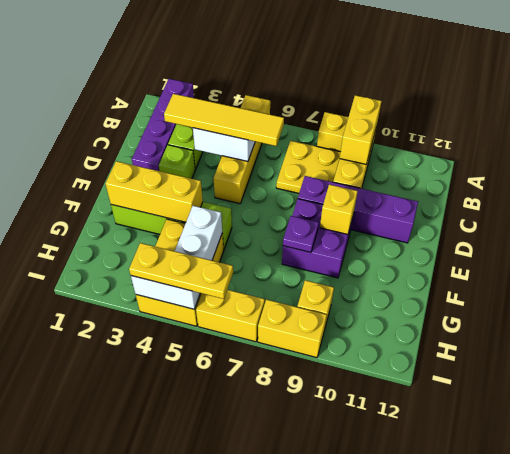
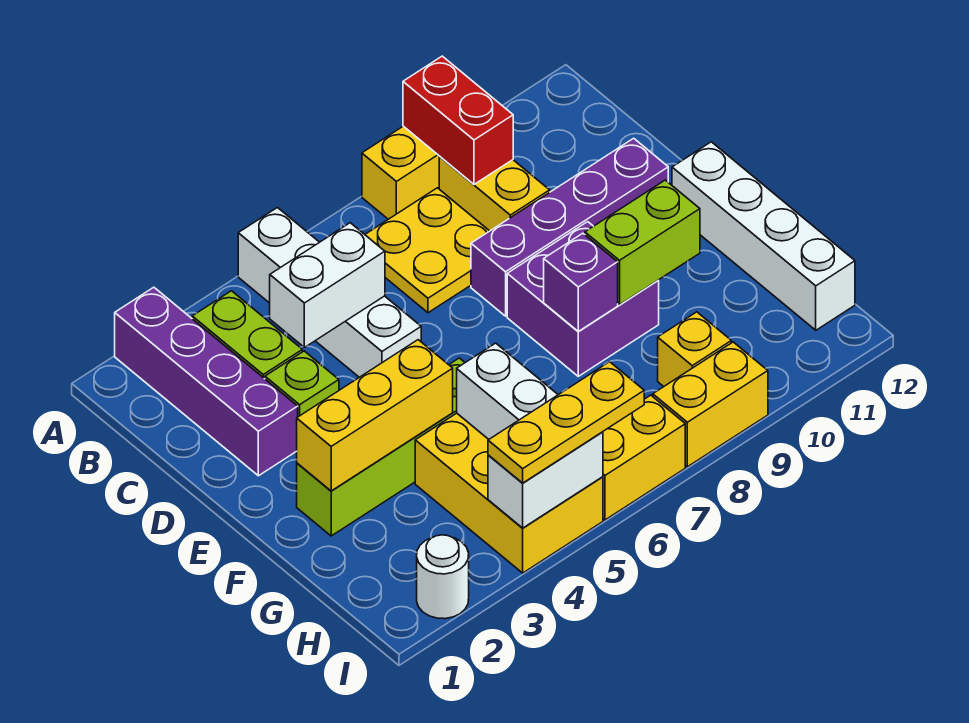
yellow brick A5:D5 level 1 -> white brick A5:D5 level 1
yellow brick A9:B9 level 2 -> red brick A9:B9 level 2
yellow tile C3:C6 level 3 -> none
yellow brick E9 level 2 -> none
none -> white brick E12:H12 level 1
purple plate F8 level 2 -> purple brick F8 level 2
none -> lime brick F9:F10 level 2
none -> white round brick I2 level 1

